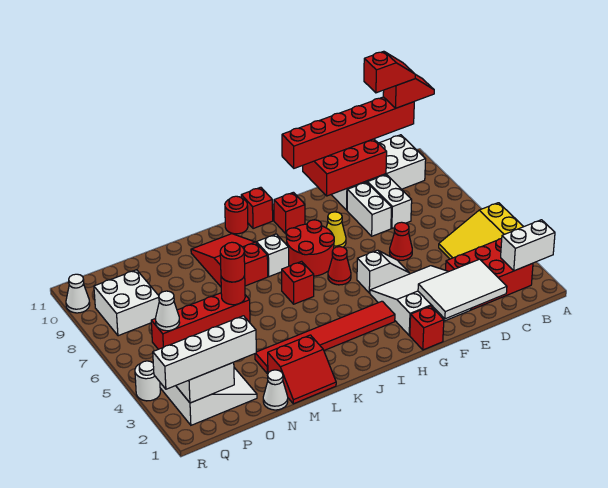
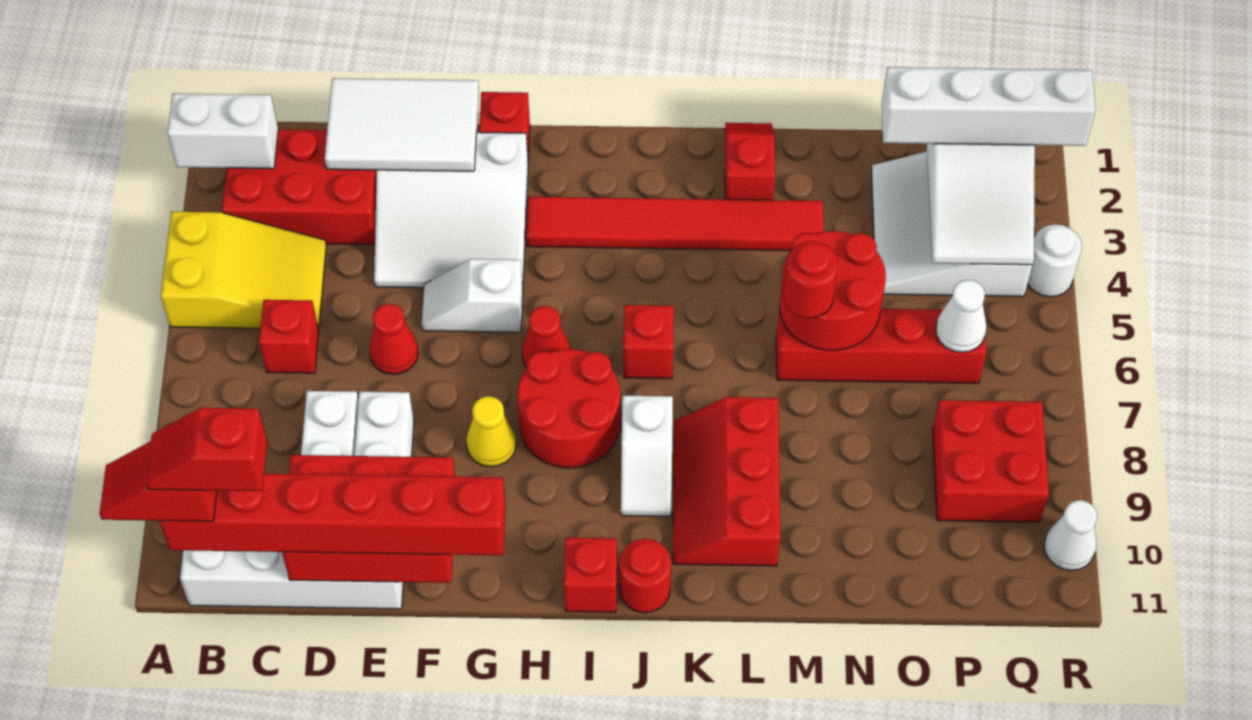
red brick H10 level 1 -> red brick C6 level 1
red slope K8:L10 level 1 top 8 -> red slope K8:L10 level 1 top L
red slope L1:M2 level 1 top 2 -> red slope L1:L2 level 1 top 2
red round brick M6 level 2 -> red round brick M5:N6 level 2
white cone N1 level 1 -> none
white brick P8:Q9 level 1 -> red brick P8:Q9 level 1

